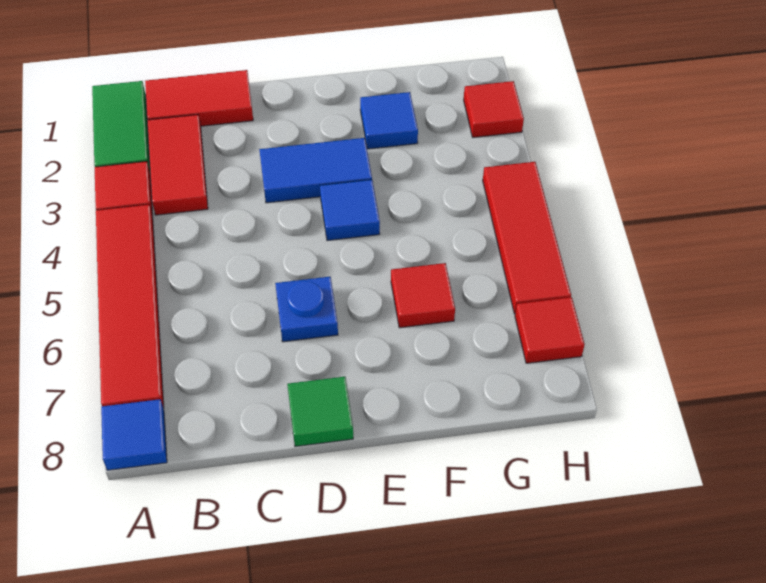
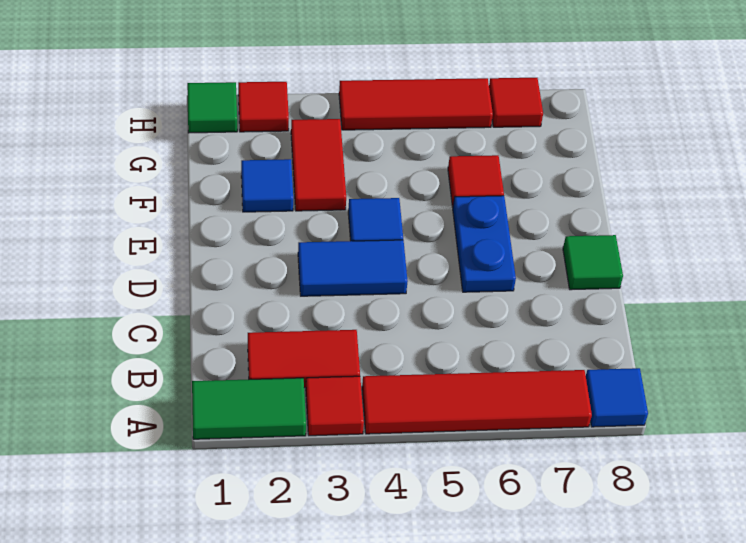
red tile B1:C1 level 1 -> red tile F3:G3 level 1
blue tile D3:E3 level 1 -> blue tile D3:D4 level 1
blue plate D6 level 1 -> blue plate D6:E6 level 1
none -> green tile H1 level 1

